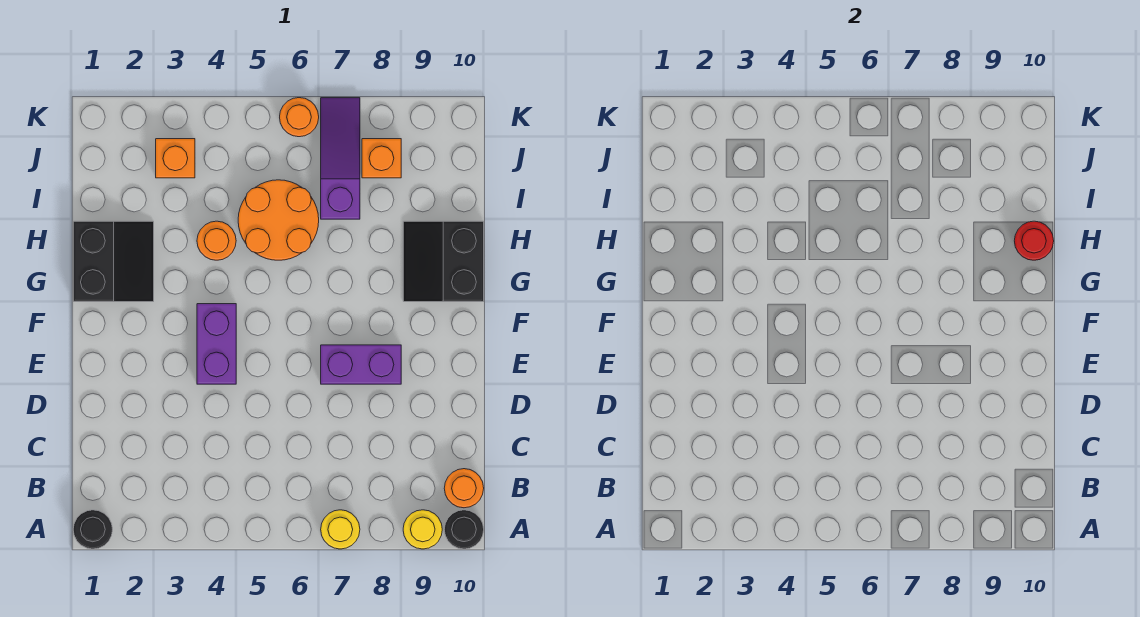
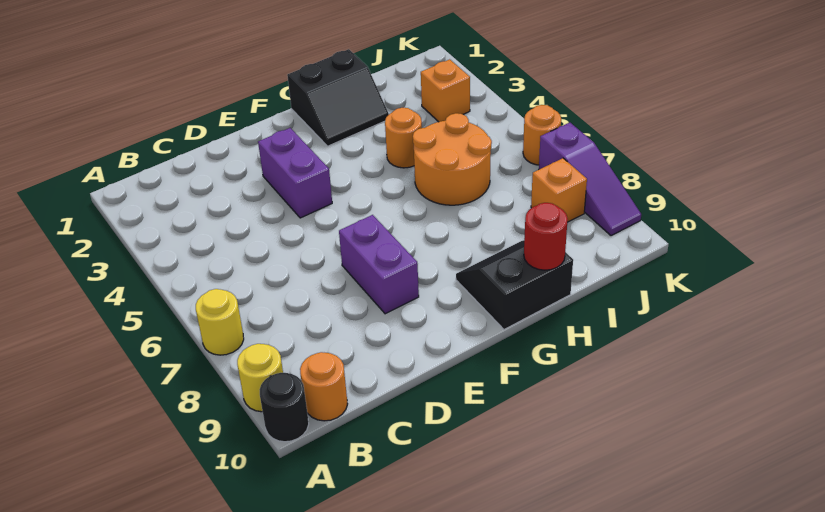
black round brick A1 level 1 -> none
purple brick E4:F4 level 1 -> purple brick E3:E4 level 1
purple slope I7:K7 level 1 top I -> purple slope K7:K9 level 1 top 7

